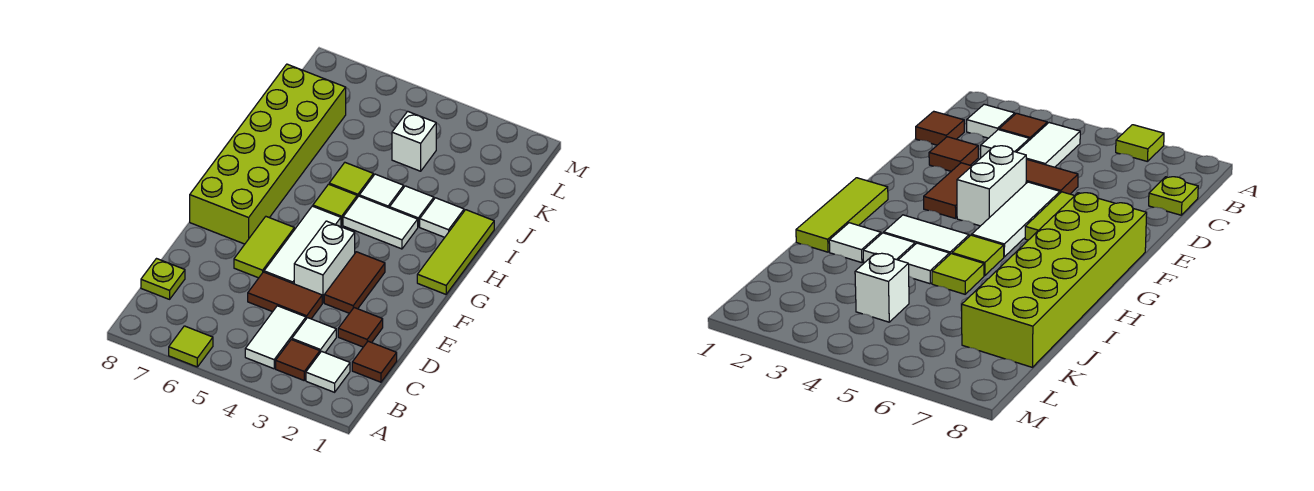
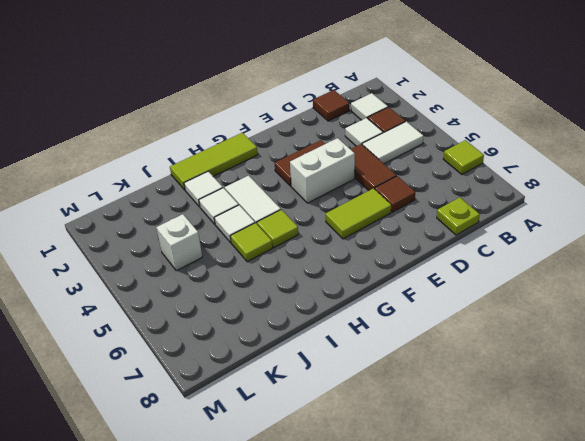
brown tile D2 level 1 -> brown tile D6 level 1
white tile E5:G5 level 1 -> none
lime brick F7:K8 level 1 -> none

